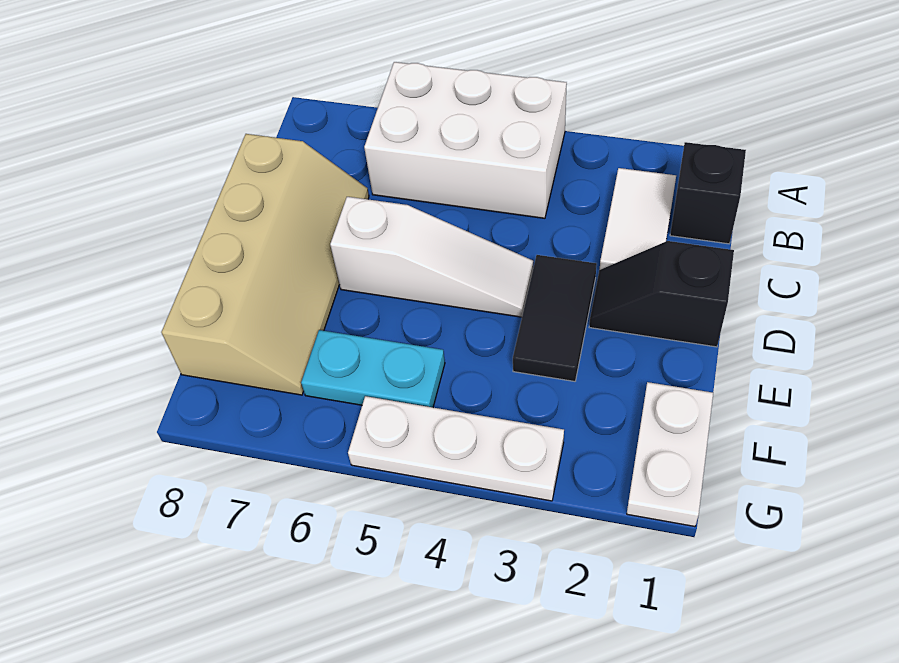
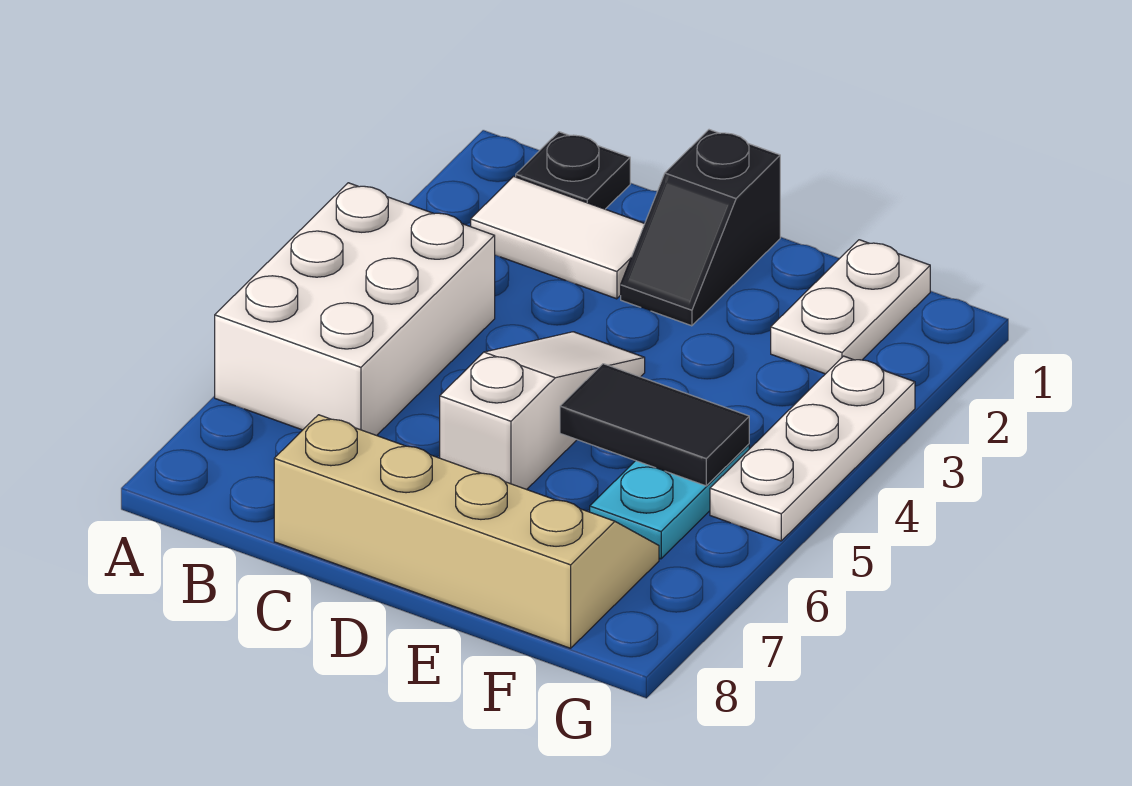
black brick B1 level 1 -> black plate B1 level 1
black tile D3:E3 level 1 -> black tile E5:F5 level 2
white plate F1:G1 level 1 -> white plate F1:F2 level 1

